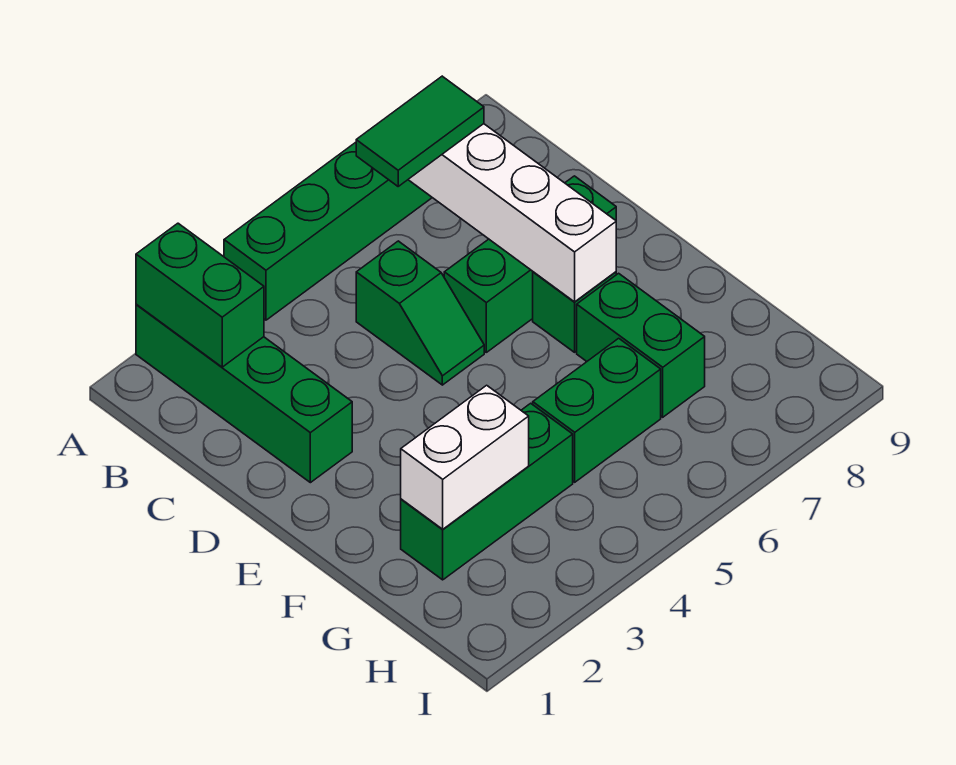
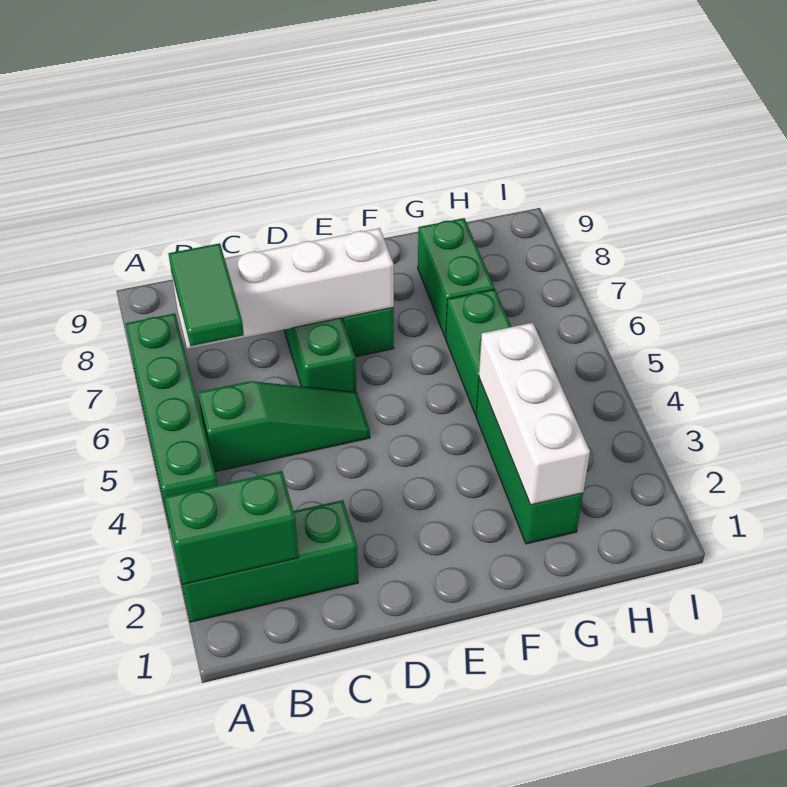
green brick A2:D2 level 1 -> green brick A2:C2 level 1
green slope C5:D5 level 1 top C -> green slope B5:D5 level 1 top B
green brick F7:G7 level 1 -> green brick G7:G8 level 1
white brick G2:G3 level 2 -> white brick G2:G4 level 2

